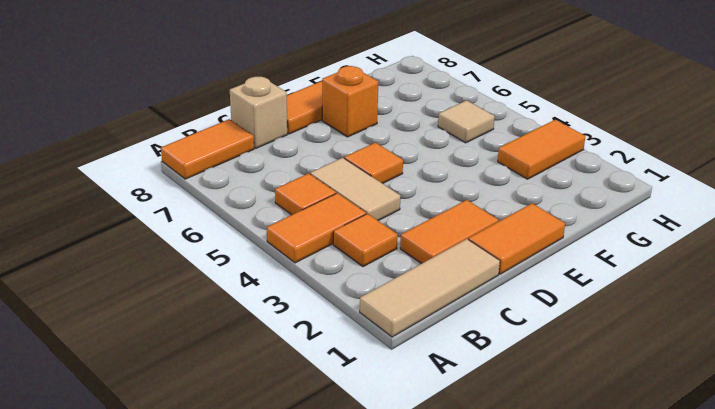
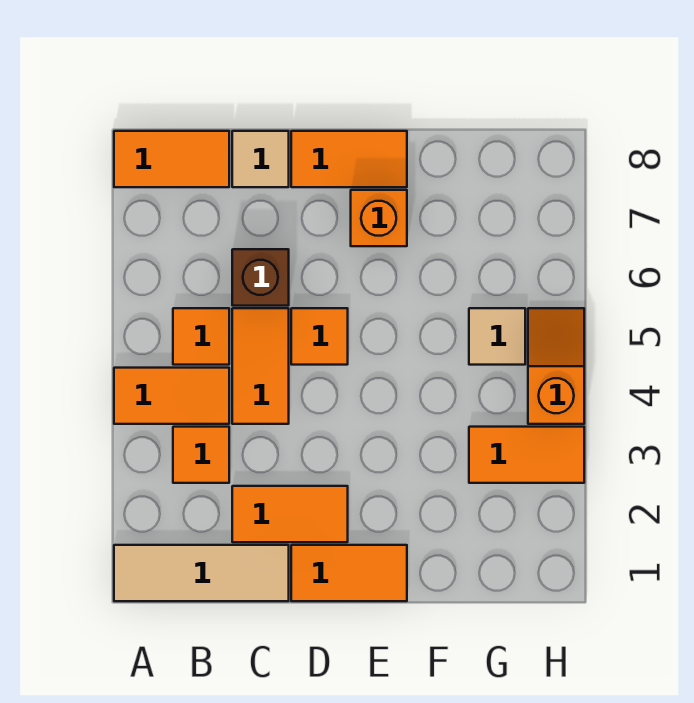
tan tile C4:C5 level 1 -> orange tile C4:C5 level 1
none -> brown brick C6 level 1
tan brick C8 level 1 -> tan tile C8 level 1
none -> orange slope H4:H5 level 1 top 4

